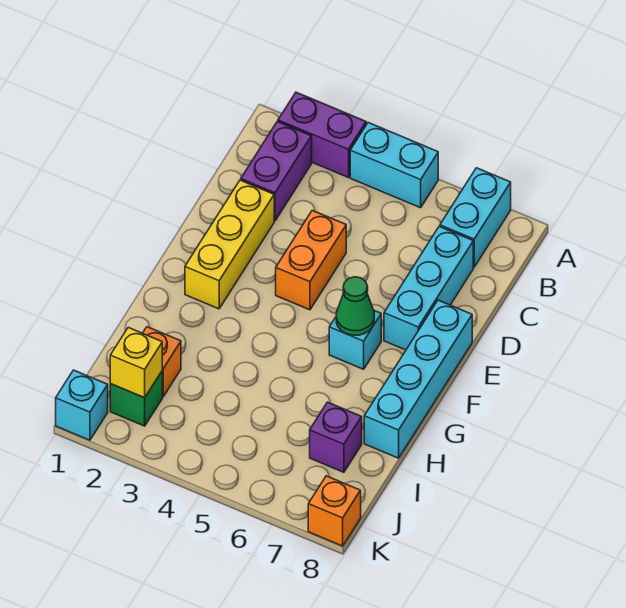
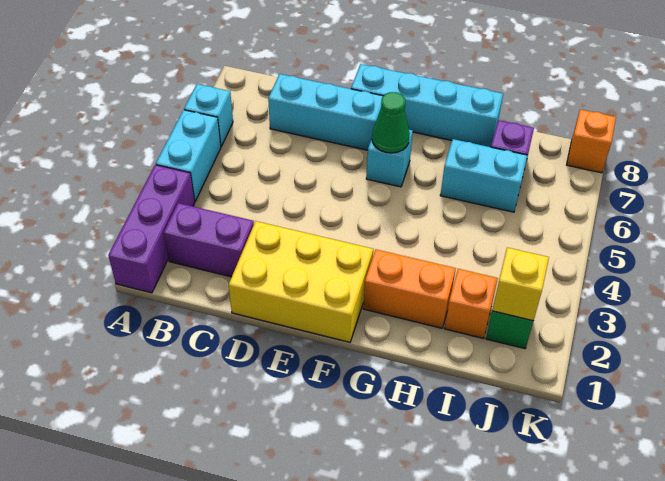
purple brick A2:A3 level 1 -> purple brick A1:A3 level 1
cyan brick A7:B7 level 1 -> cyan brick H6:I6 level 1
yellow brick D2:F2 level 1 -> yellow brick D1:F2 level 1
orange brick D4:E4 level 1 -> orange brick G2:H2 level 1
cyan brick K1 level 1 -> cyan brick A6 level 1

